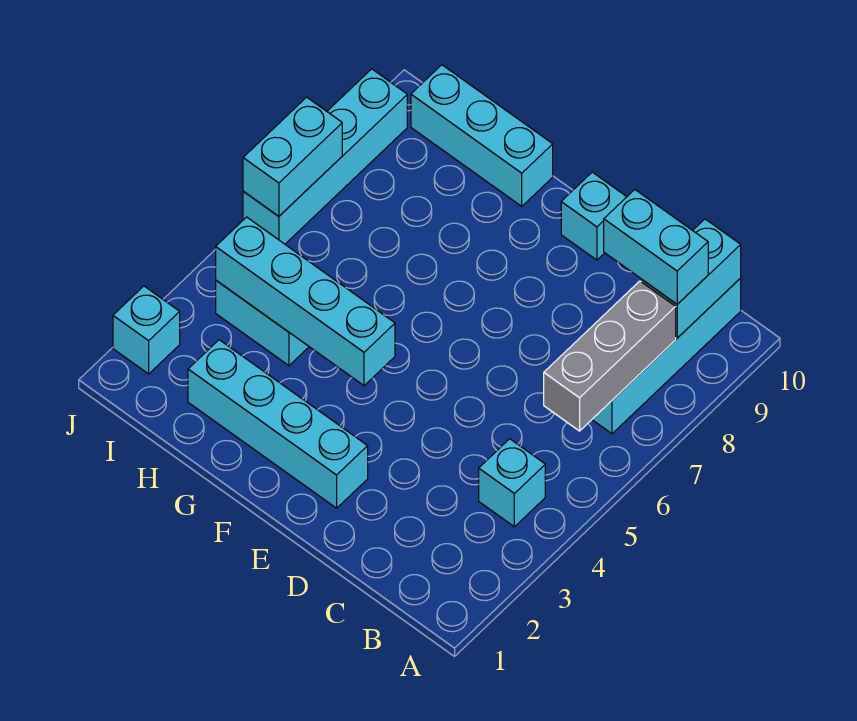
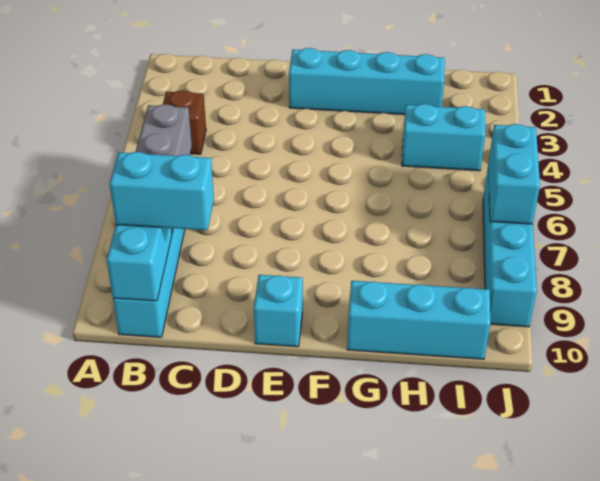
cyan brick B4 level 1 -> brown brick B4 level 1
cyan brick F4:I4 level 2 -> none
cyan brick J2 level 1 -> none

